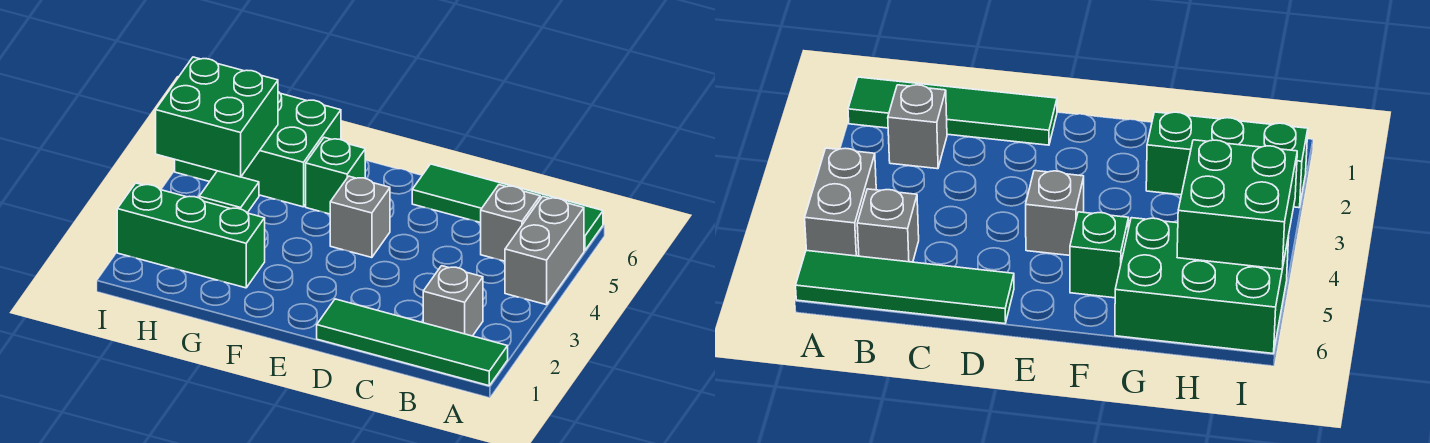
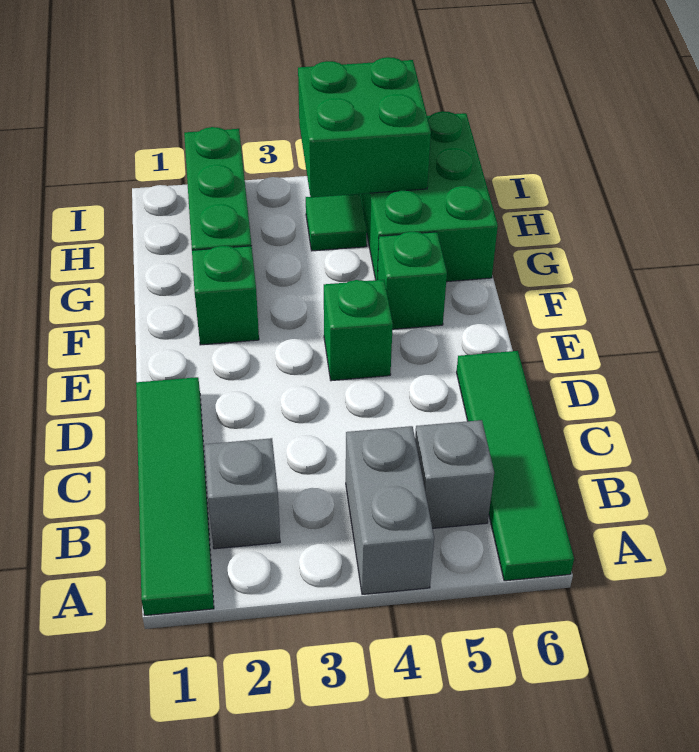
grey brick A4:A5 level 1 -> grey brick A4:B4 level 1
grey brick E4 level 1 -> green brick E4 level 1
none -> green brick F2 level 1

